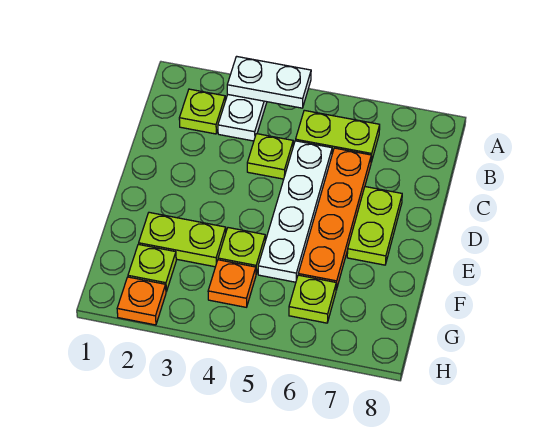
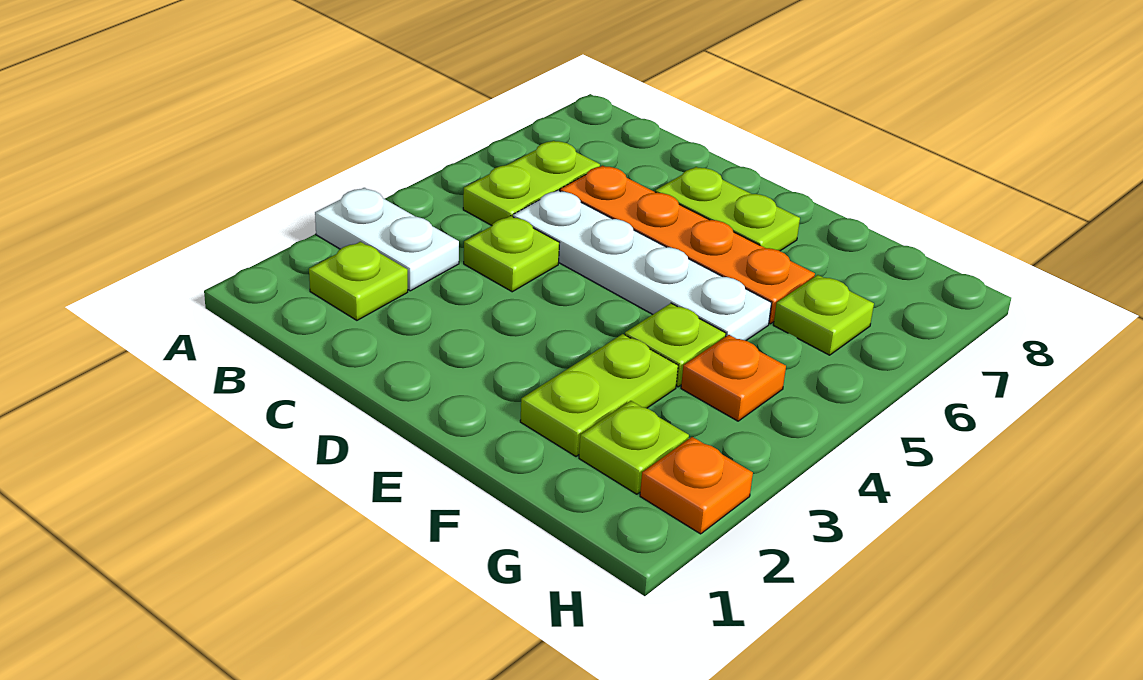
white plate A3:A4 level 2 -> none

